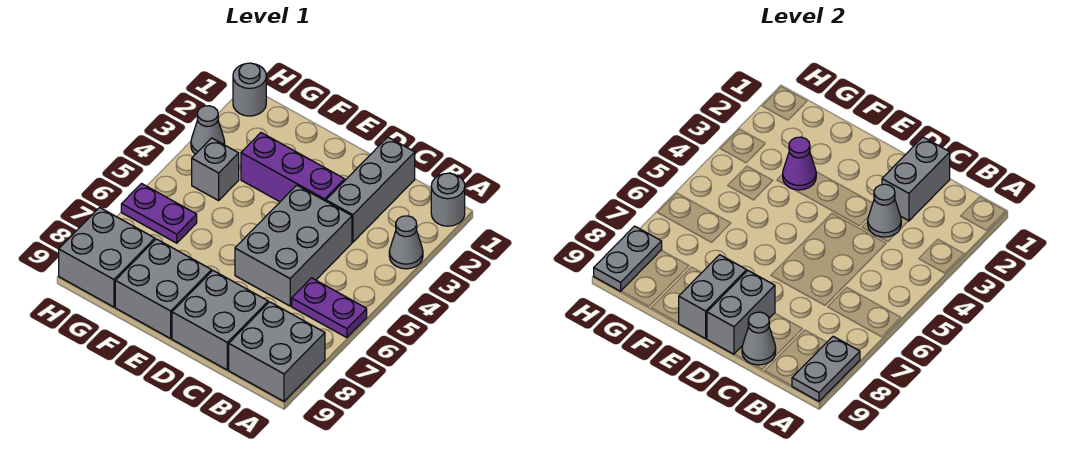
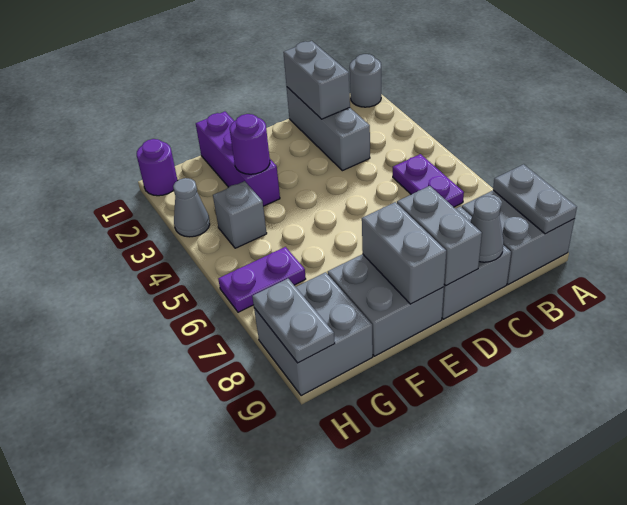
grey cone A3 level 1 -> none
purple plate A6:B6 level 1 -> purple plate B5:B6 level 1
grey cone C3 level 2 -> none
grey brick C4:D6 level 1 -> none
purple brick D3:F3 level 1 -> purple brick F1:F3 level 1
purple cone F3 level 2 -> purple round brick F3 level 2
grey round brick H1 level 1 -> purple round brick H1 level 1

